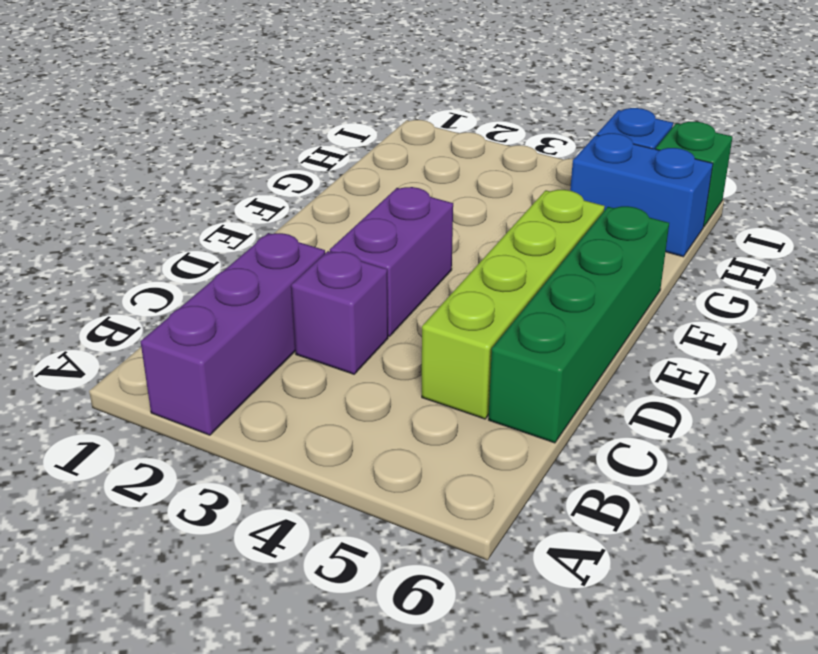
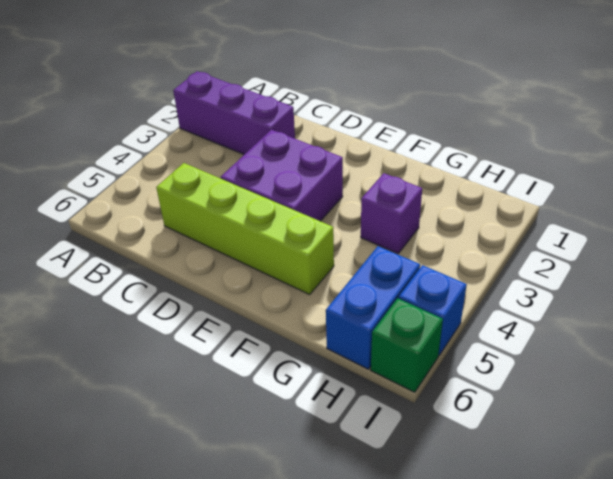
purple brick C3 level 1 -> purple brick G3 level 1
green brick C6:F6 level 1 -> none
purple brick D3:E3 level 1 -> purple brick D3:E4 level 1

